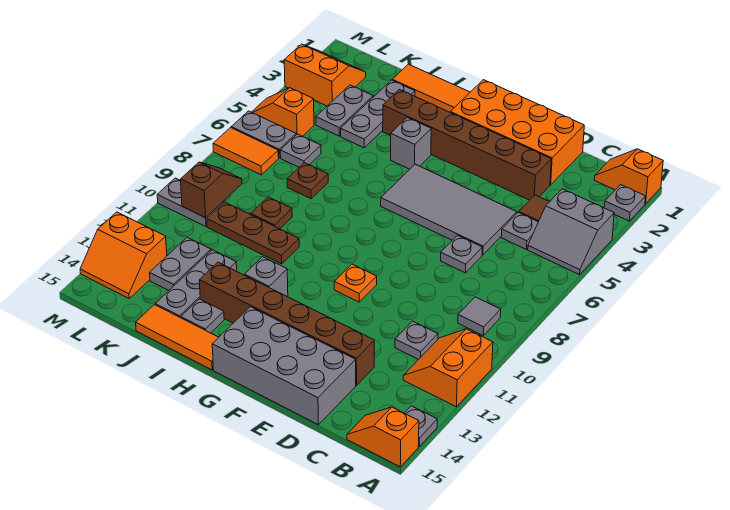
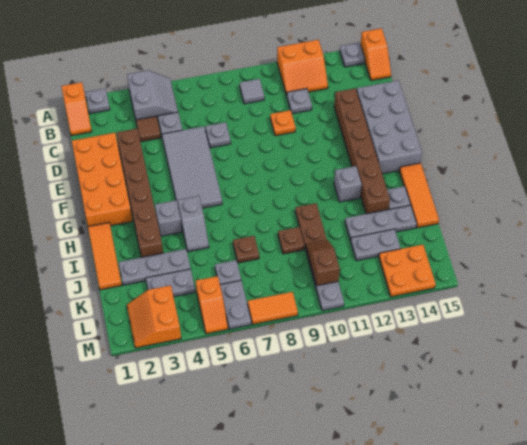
orange plate F10 level 1 -> orange plate D10 level 1
none -> grey slope H5:I5 level 1 top H
orange tile L7:M7 level 1 -> orange tile M7:M8 level 1
brown slope L9:L10 level 2 top 10 -> brown slope K10:L10 level 2 top L
orange slope L13:M14 level 1 top 13 -> orange plate L13:M14 level 1

